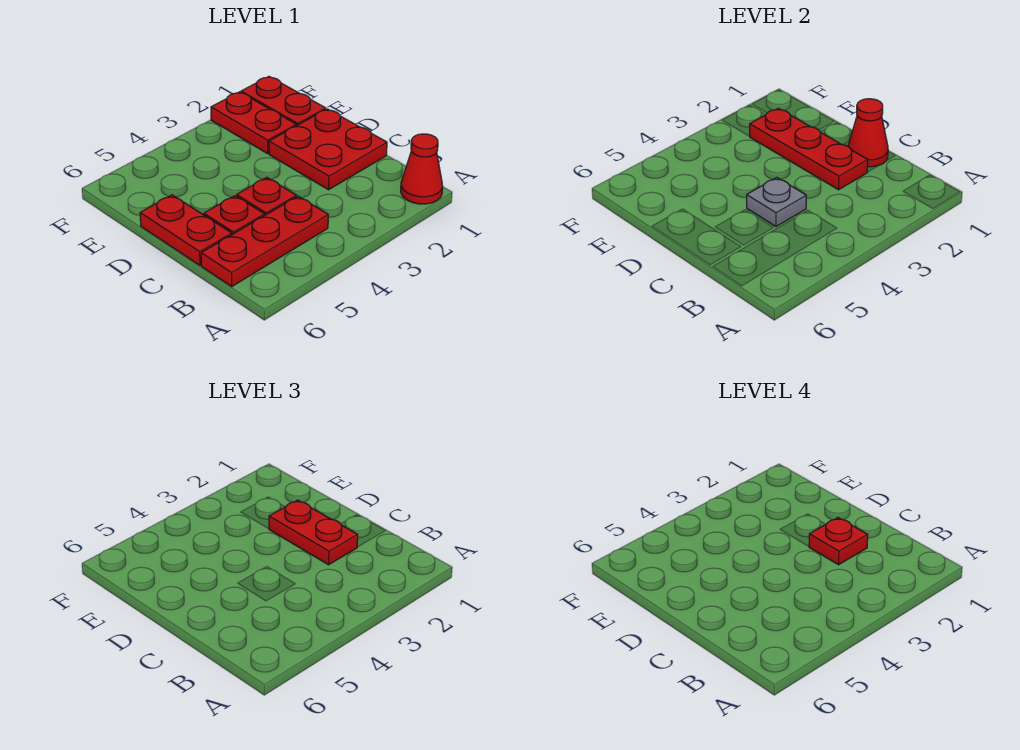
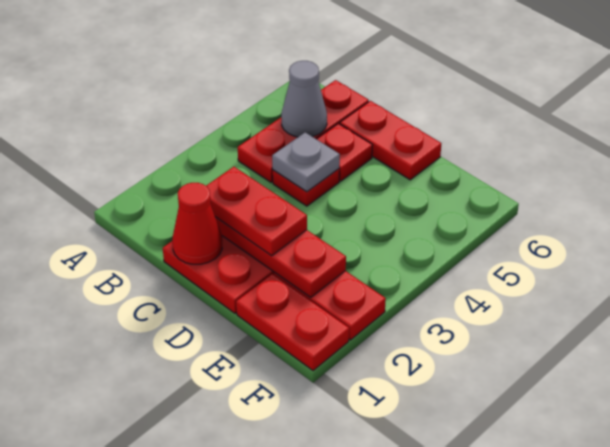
red cone A1 level 1 -> none
none -> grey cone B5 level 2
red plate C2 level 4 -> none

